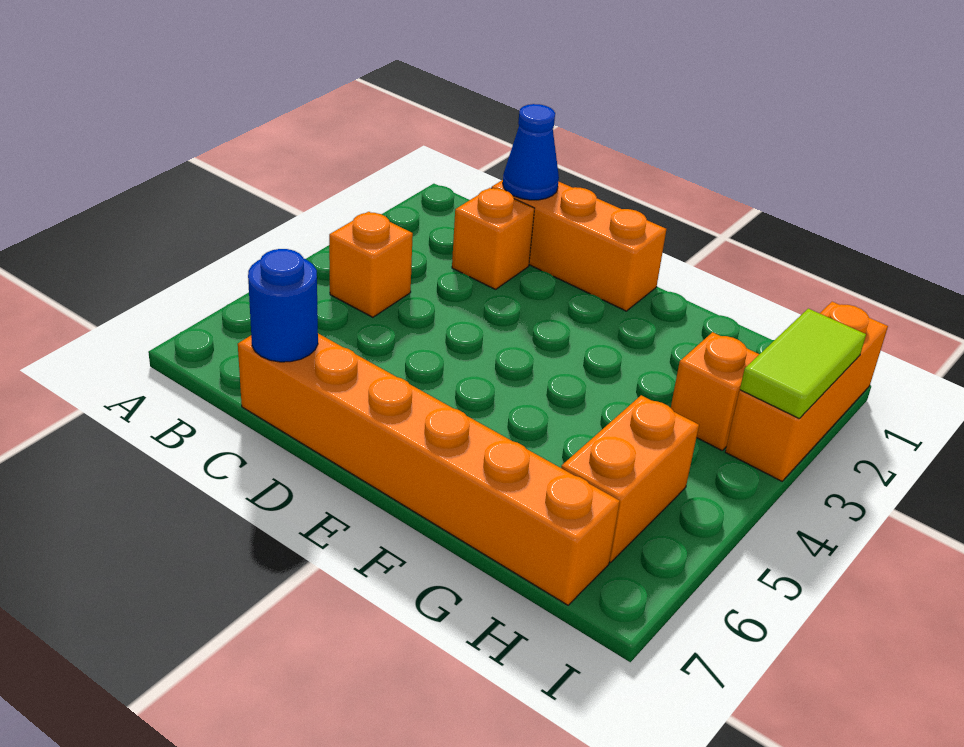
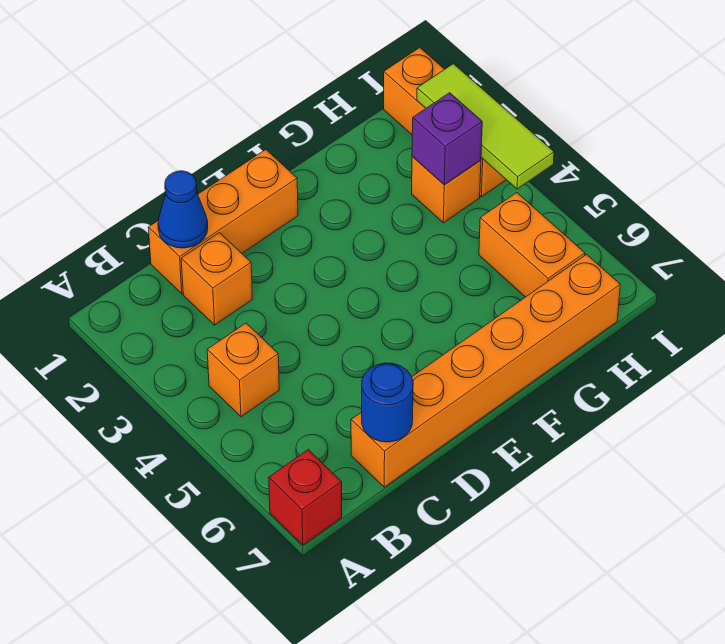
none -> red brick A7 level 1
none -> purple brick H3 level 2
lime tile I2:I3 level 2 -> lime tile I2:I4 level 2

